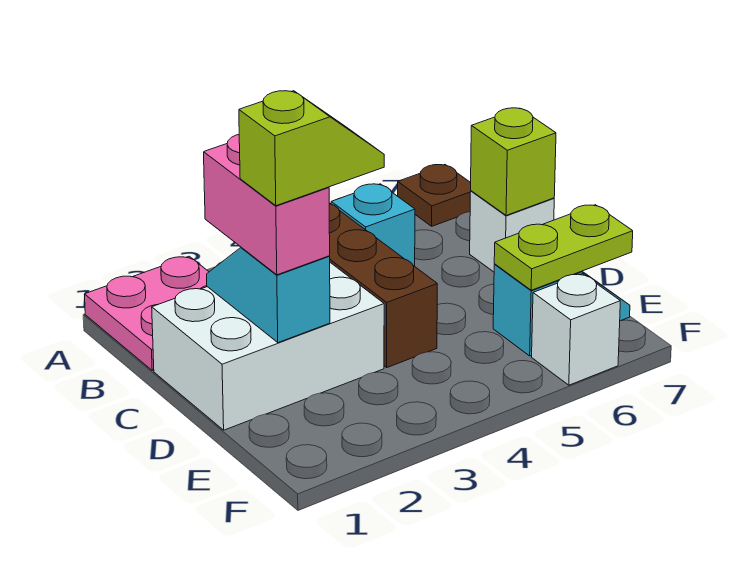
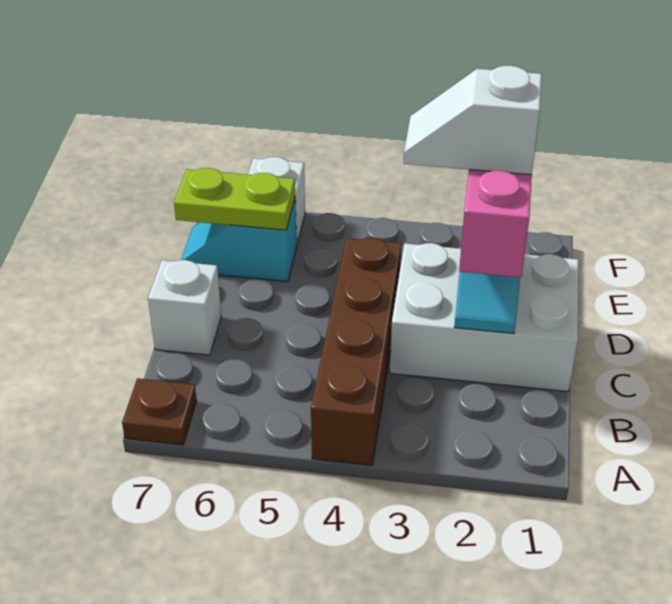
pink plate A1:B2 level 1 -> none
cyan brick B5 level 1 -> none
lime brick C7 level 2 -> none
lime slope D2:D3 level 4 top 2 -> white slope D2:D3 level 4 top 2

